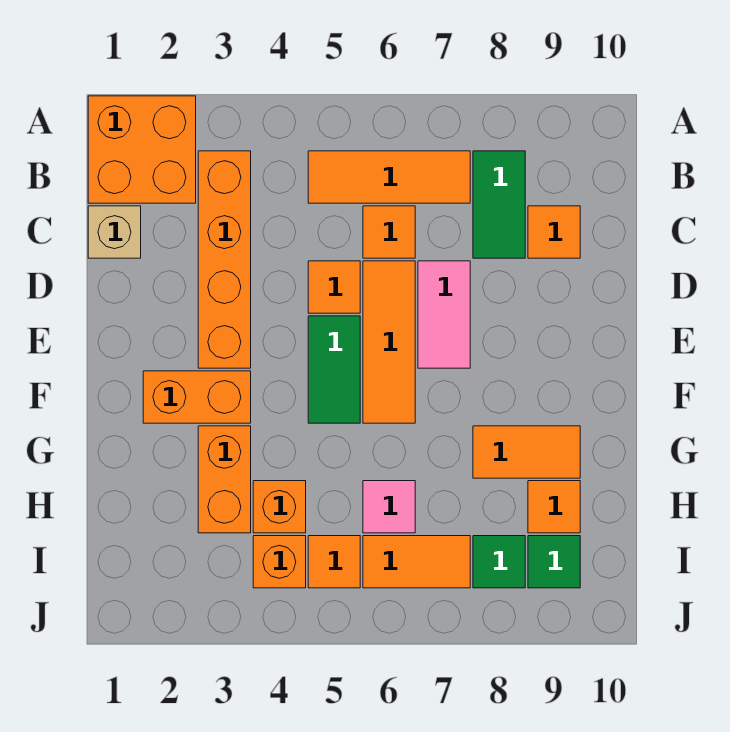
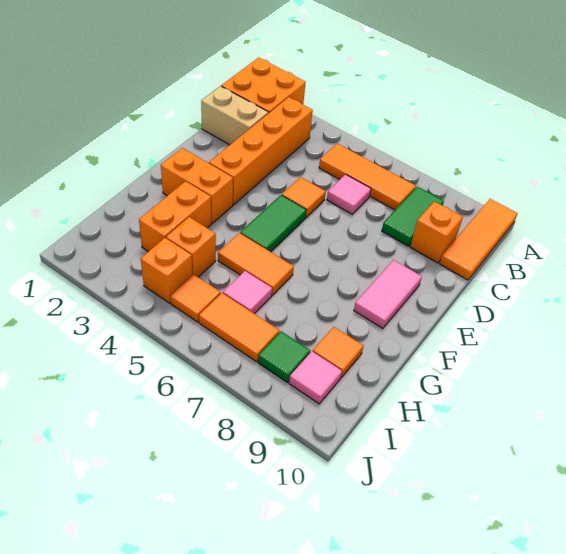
tan brick C1 level 1 -> tan brick C1:C2 level 1
orange tile C6 level 1 -> pink tile C6 level 1
orange tile C9 level 1 -> orange brick C9 level 1
orange tile D6:F6 level 1 -> orange tile A10:C10 level 1
pink tile D7:E7 level 1 -> pink tile E9:F9 level 1
orange tile G8:G9 level 1 -> orange tile G5:G6 level 1
green tile I9 level 1 -> pink tile I9 level 1

